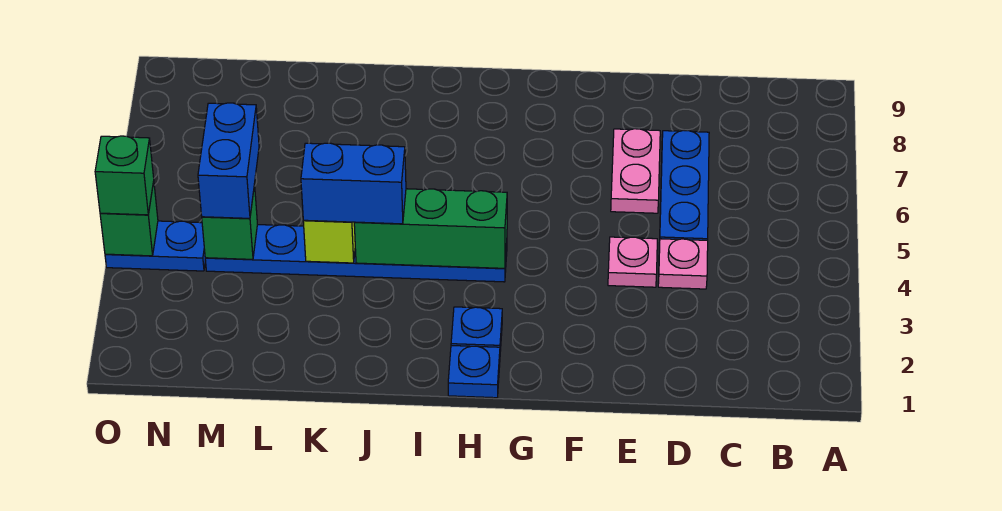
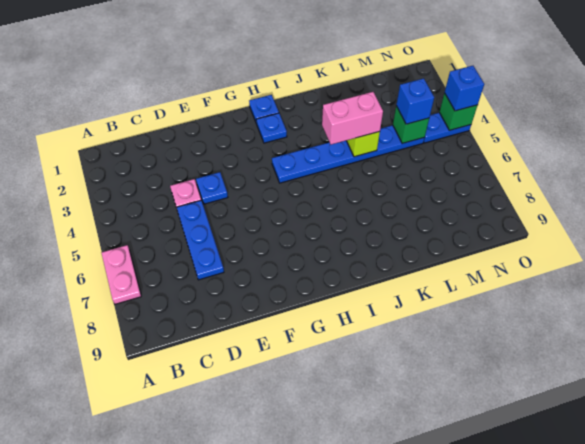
pink plate E4 level 1 -> blue plate E4 level 1
pink plate E6:E7 level 1 -> pink plate A6:A7 level 1
green brick H4:J4 level 2 -> none
blue brick J4:K4 level 3 -> pink brick J4:K4 level 3
blue brick M4:M5 level 3 -> blue brick M4 level 3
green brick O4 level 3 -> blue brick O4 level 3

